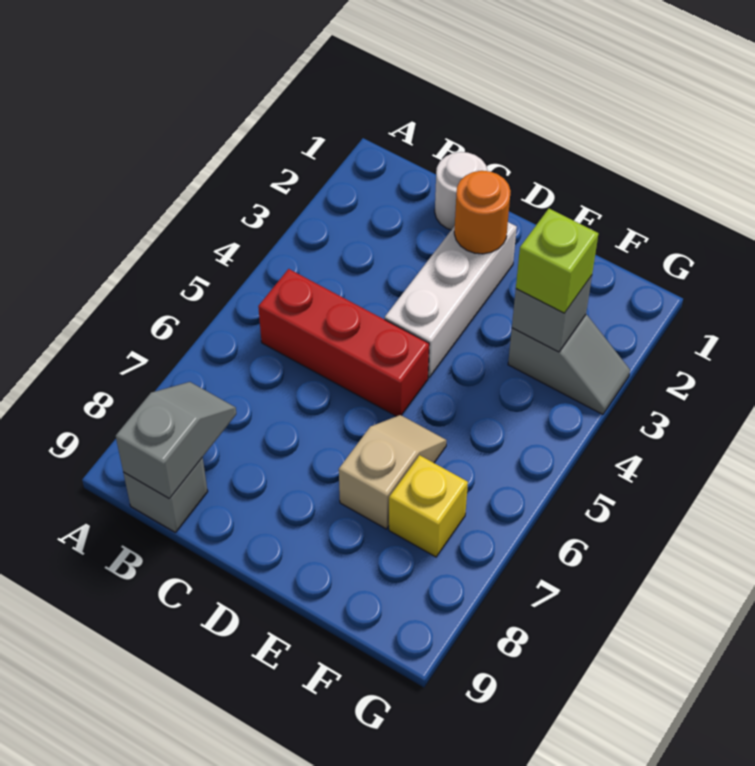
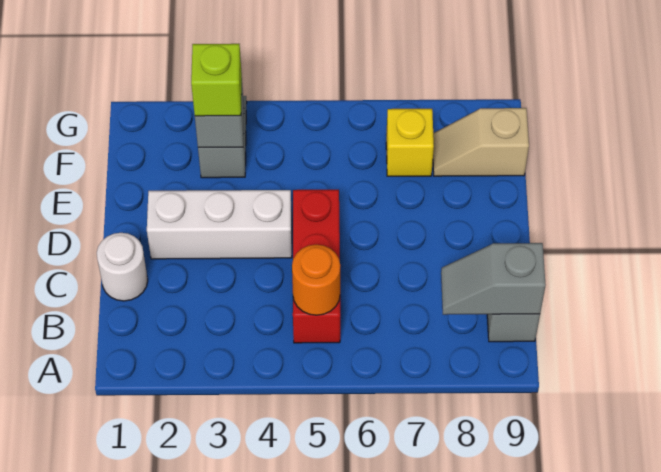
orange round brick D2 level 2 -> orange round brick B5 level 2
tan slope E6:E7 level 1 top 7 -> tan slope F8:F9 level 1 top 9

